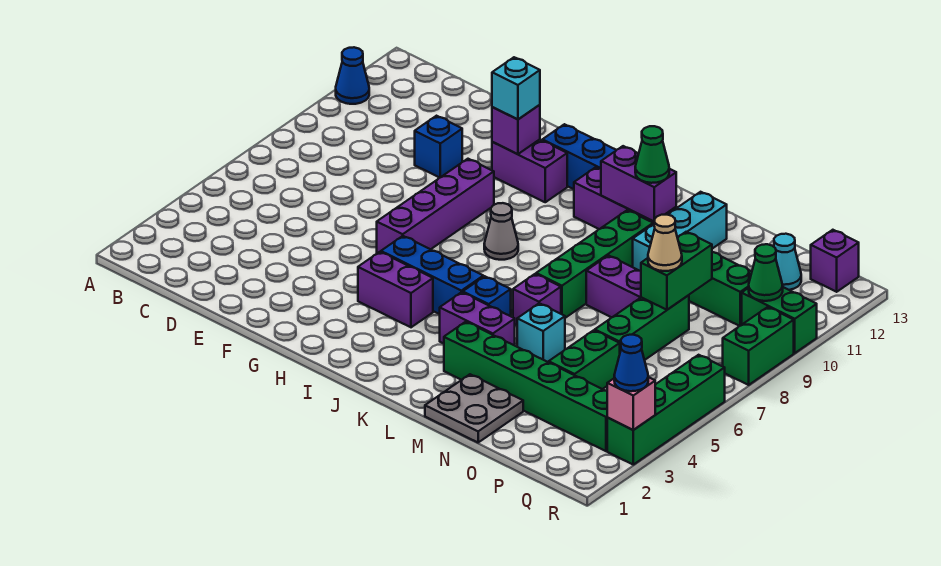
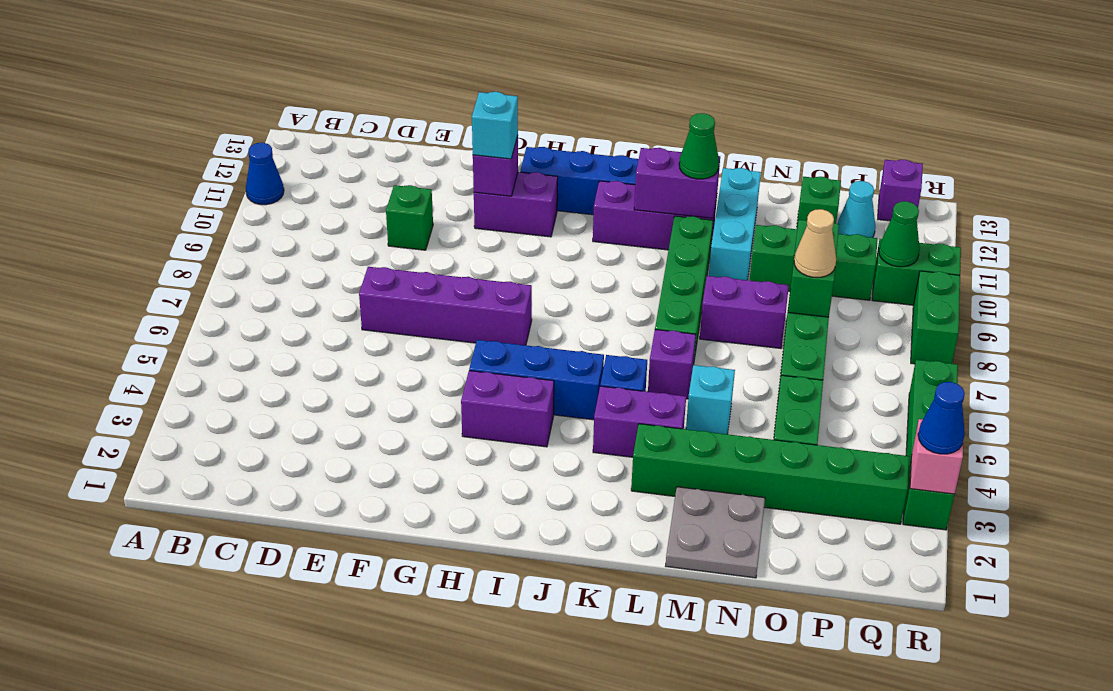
blue brick E10 level 1 -> green brick E10 level 1
purple brick G6:G9 level 1 -> purple brick E7:H7 level 1
grey cone I8 level 1 -> none
none -> green brick O12 level 1

